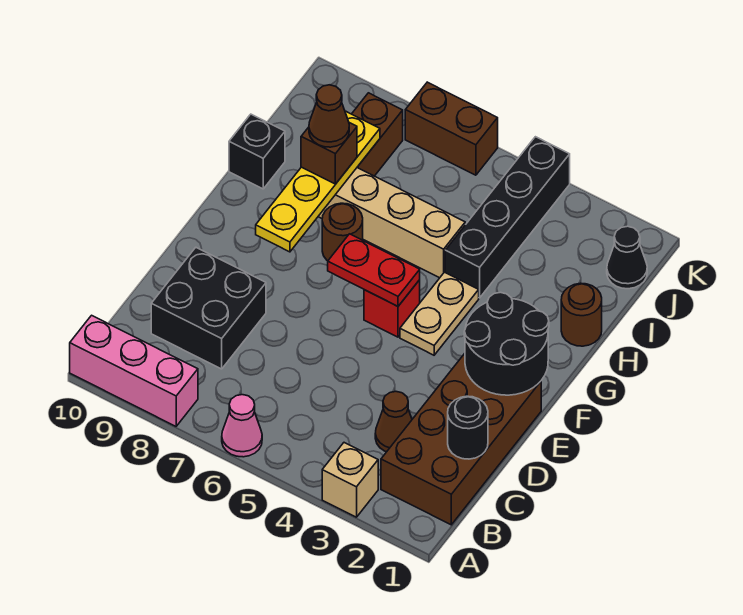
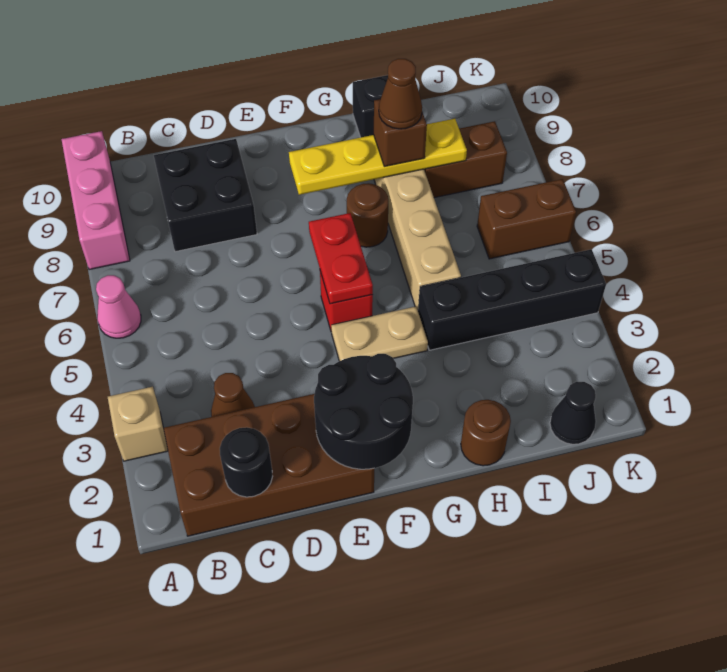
brown brick K6:K7 level 1 -> brown brick J6:K6 level 1

